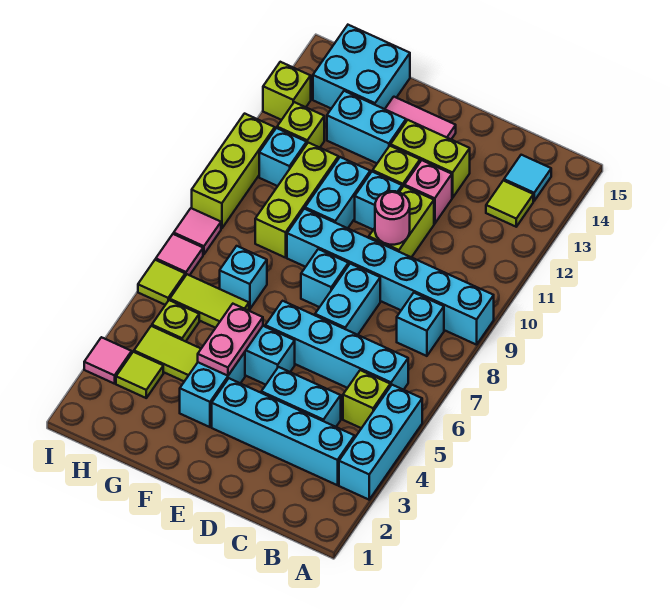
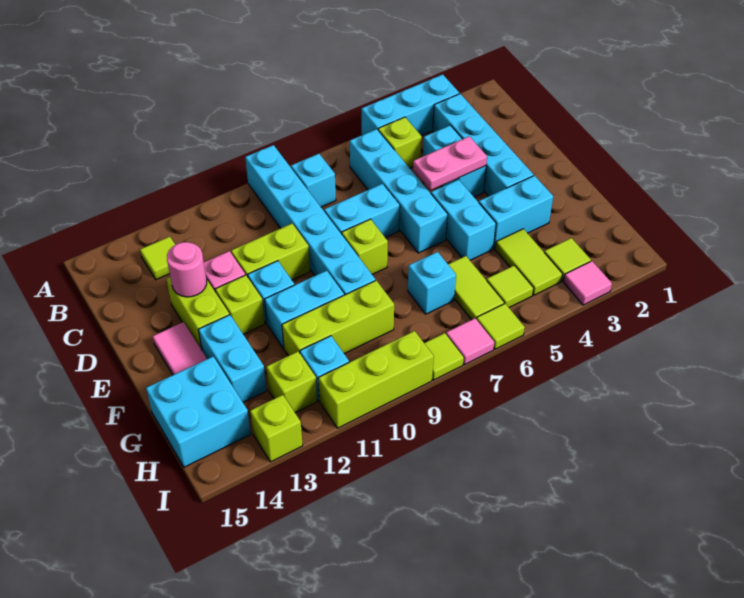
cyan tile B14 level 1 -> none
pink round brick D10 level 2 -> pink round brick D13 level 2
cyan brick E8 level 1 -> lime brick E8 level 1
pink plate F4:F5 level 2 -> pink plate D4:D5 level 2
lime plate H5 level 1 -> lime tile H5 level 1
pink tile I8 level 1 -> lime tile I8 level 1

